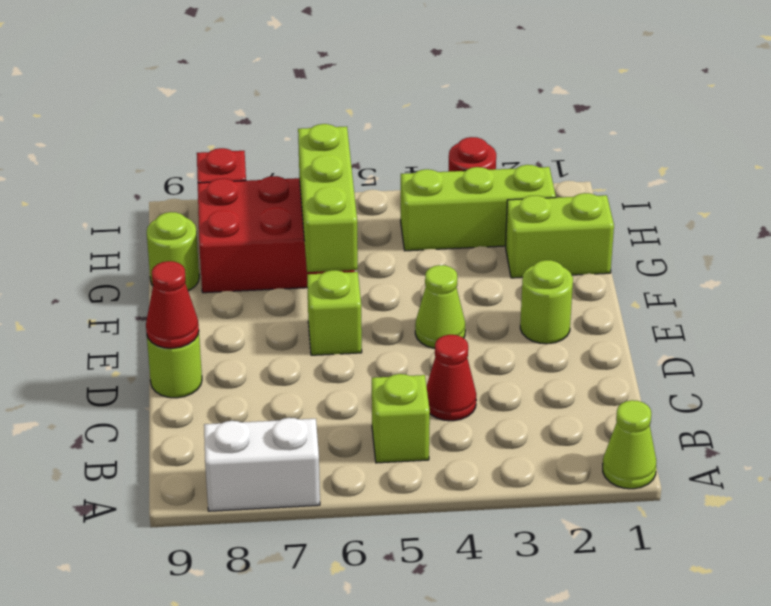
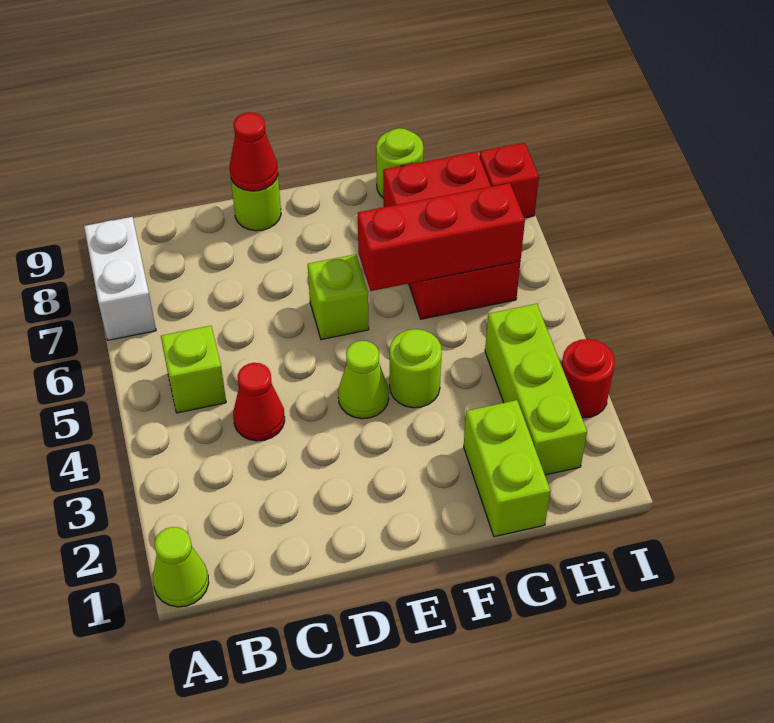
lime round brick E2 level 1 -> lime round brick F4 level 1
lime brick F6:H6 level 2 -> red brick F6:H6 level 2

